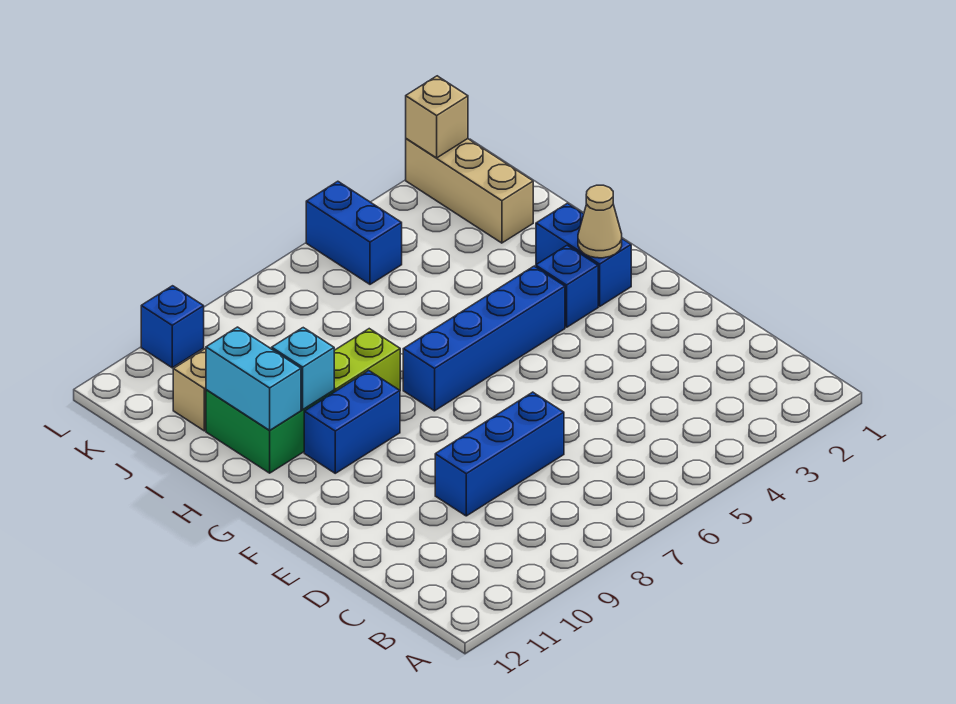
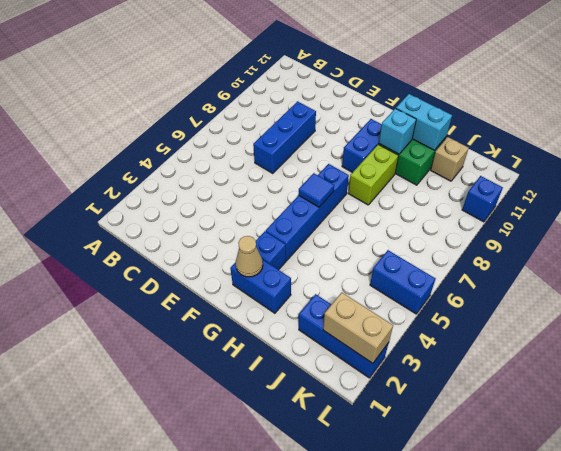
none -> blue tile G6 level 2
tan brick J2:L2 level 1 -> blue brick J2:L2 level 1
tan brick L2 level 2 -> tan brick K2:L2 level 2

